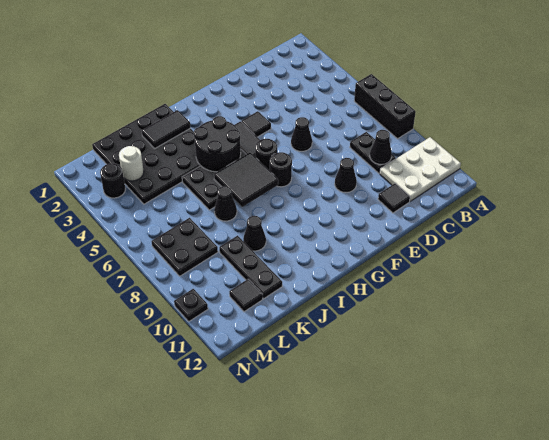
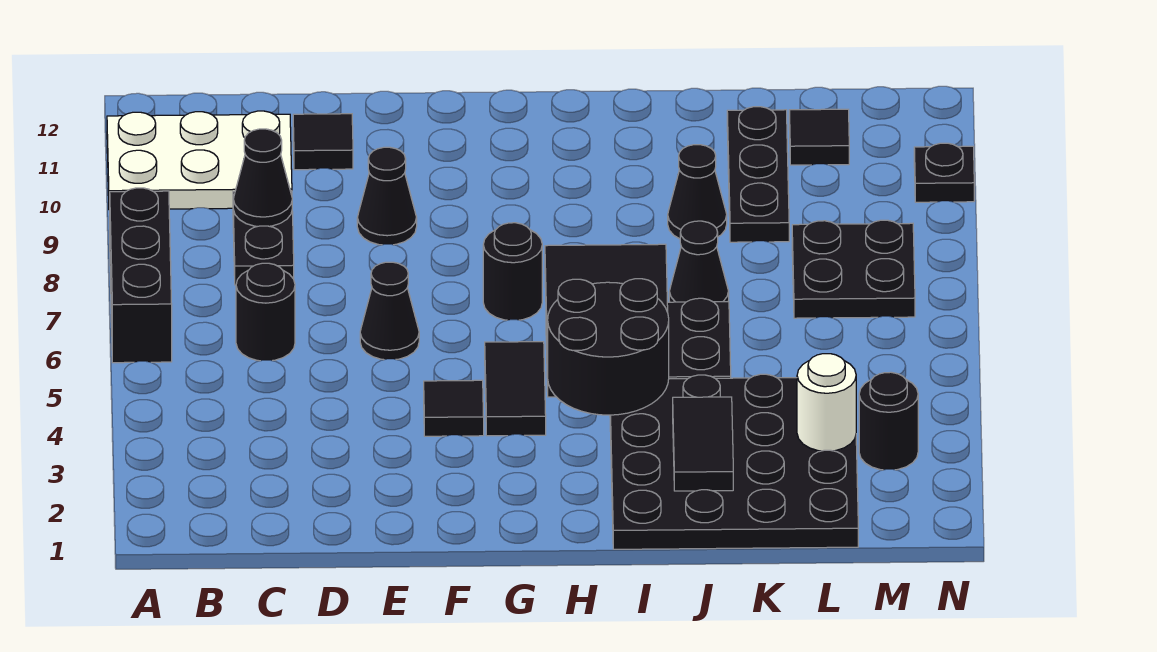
black round brick G6 level 1 -> black round brick C6 level 1
black tile I2:J2 level 2 -> black tile J2:J3 level 2

